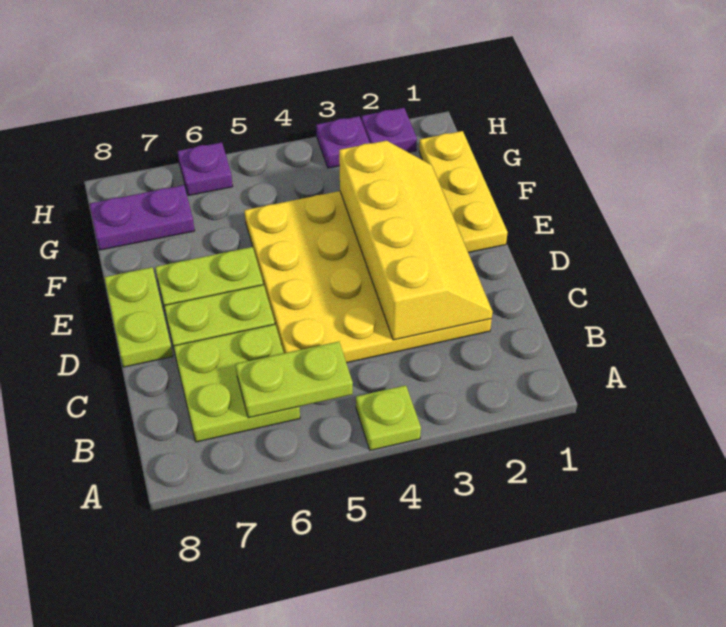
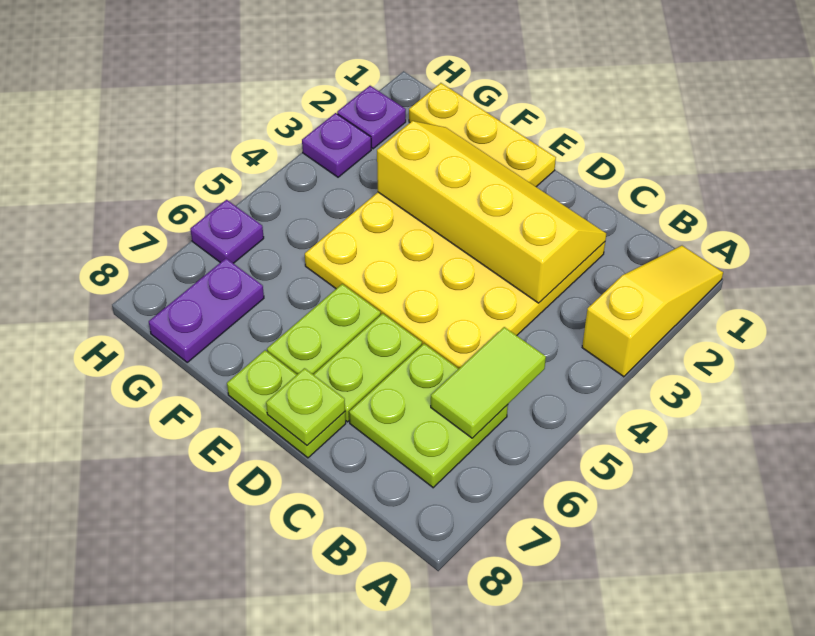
none -> yellow slope A1:A3 level 1 top 3
lime plate A4 level 1 -> lime plate D8 level 2
lime plate B5:B6 level 2 -> lime tile B5:B6 level 2

